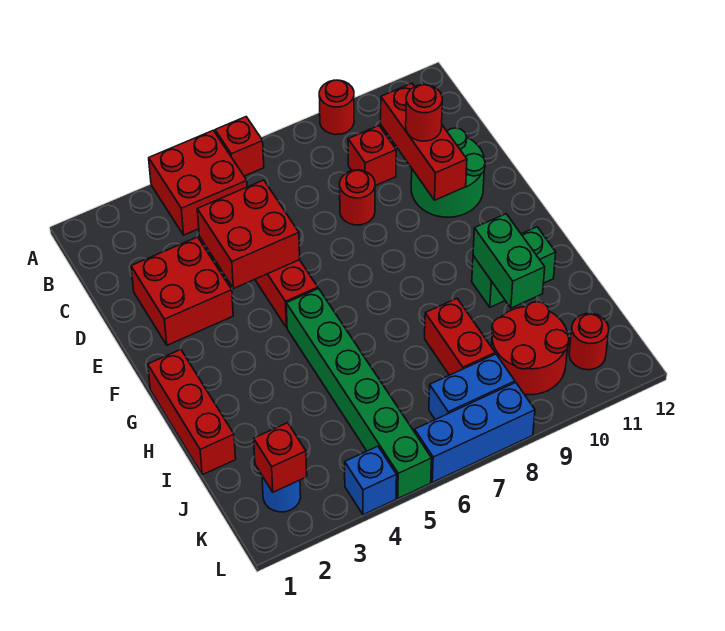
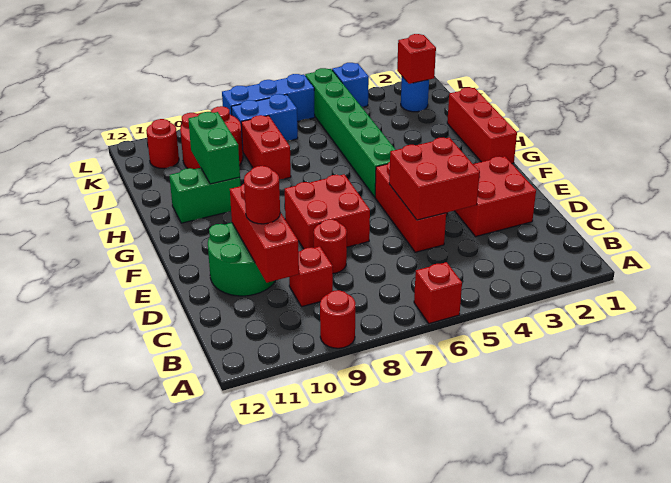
red brick A4:B5 level 1 -> red brick E7:F8 level 1

